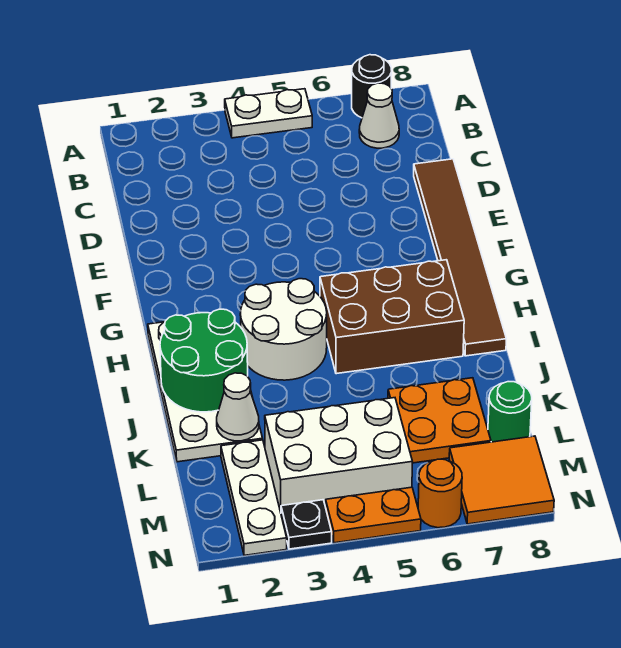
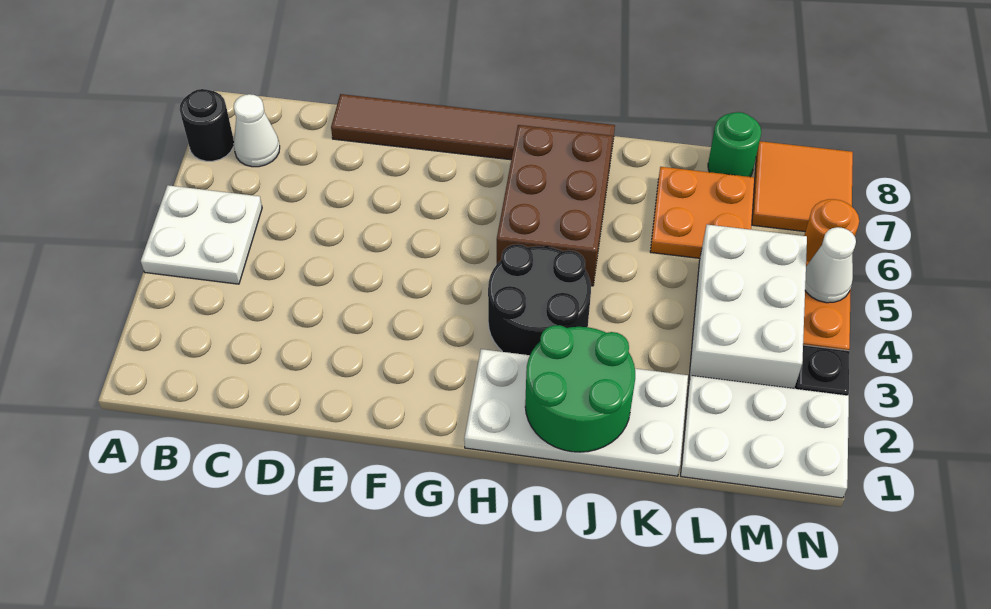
white plate A4:A5 level 1 -> white plate A4:B5 level 1
white round brick H3:I4 level 1 -> black round brick H3:I4 level 1
white cone K2 level 2 -> white cone N5 level 2
white plate L2:N2 level 1 -> white plate L1:N2 level 1

